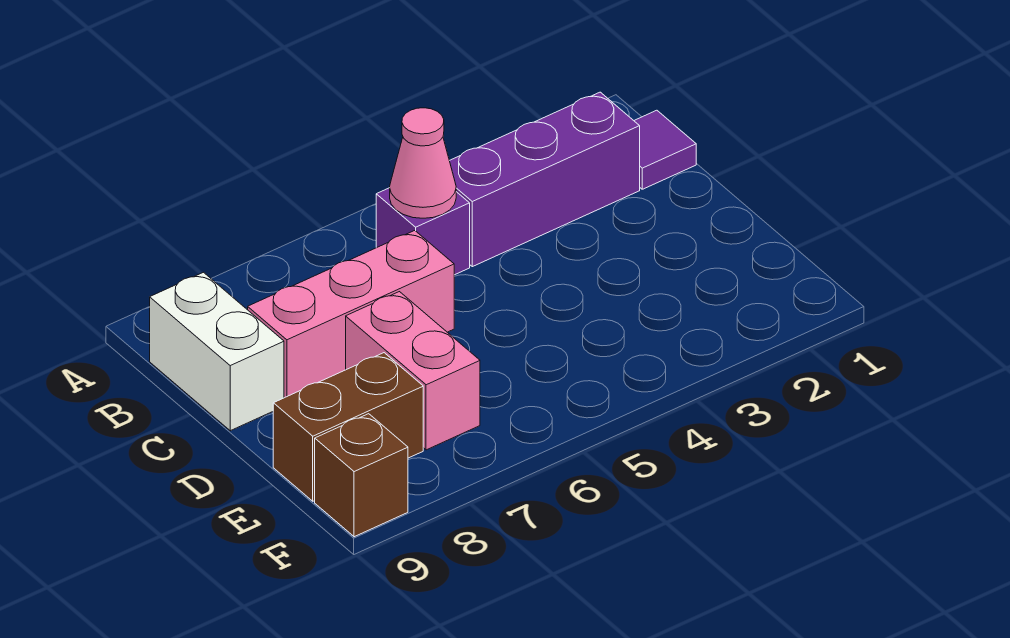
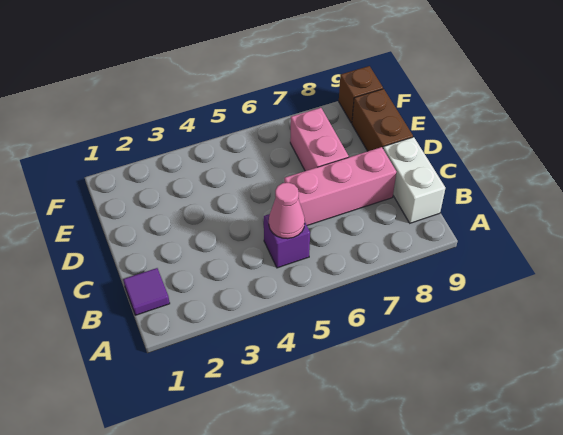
purple brick B2:B4 level 1 -> none
brown brick E8:E9 level 1 -> brown brick D9:E9 level 1

